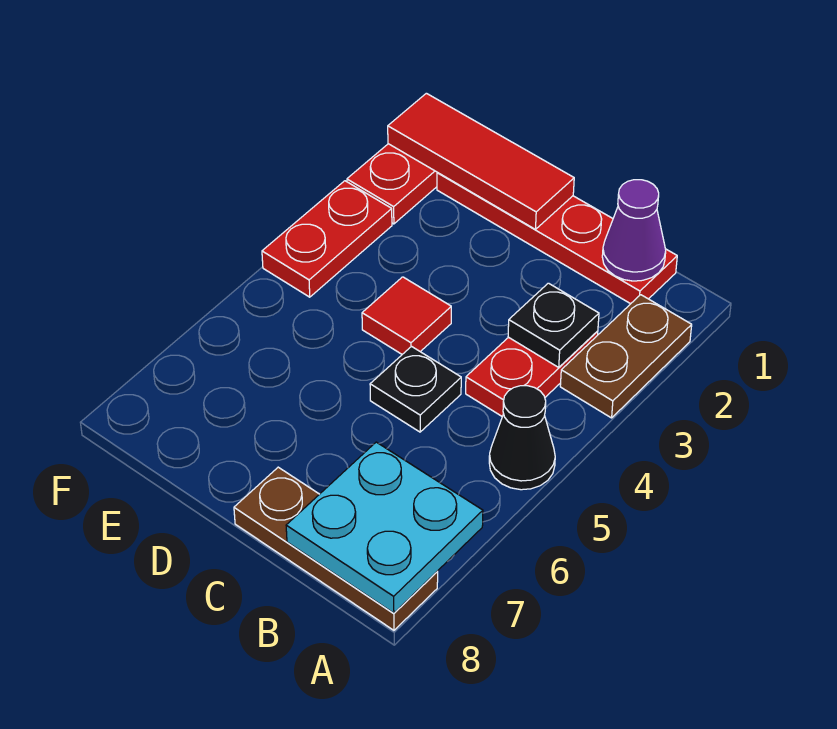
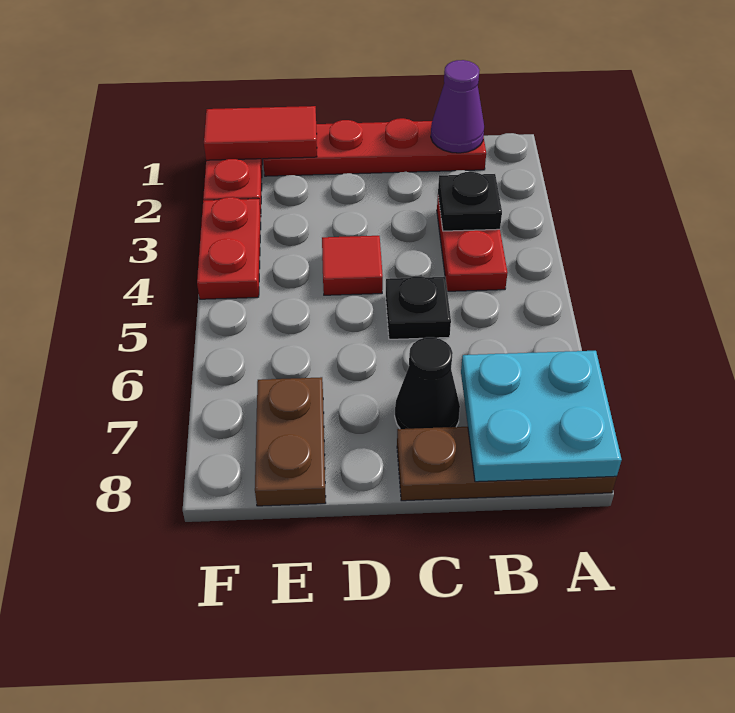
brown plate A2:A3 level 1 -> brown plate E7:E8 level 1
black cone A5 level 1 -> black cone C7 level 1
red tile D1:F1 level 2 -> red tile E1:F1 level 2

